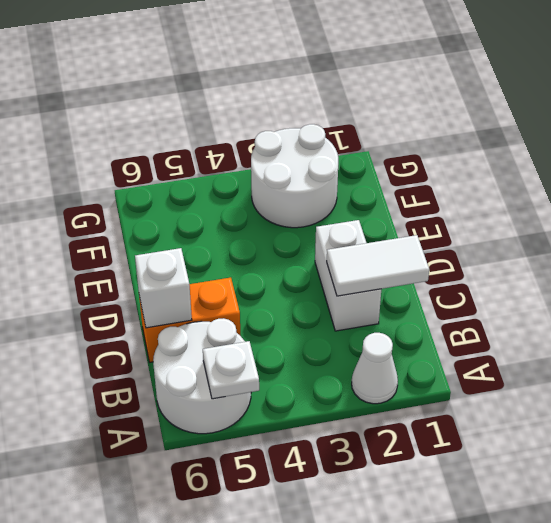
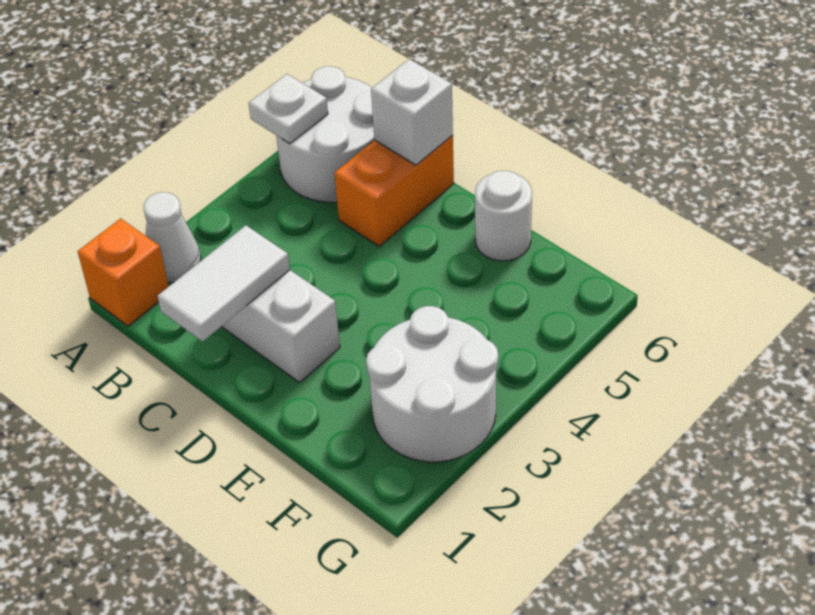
none -> orange brick A1 level 1
none -> white round brick E6 level 1

